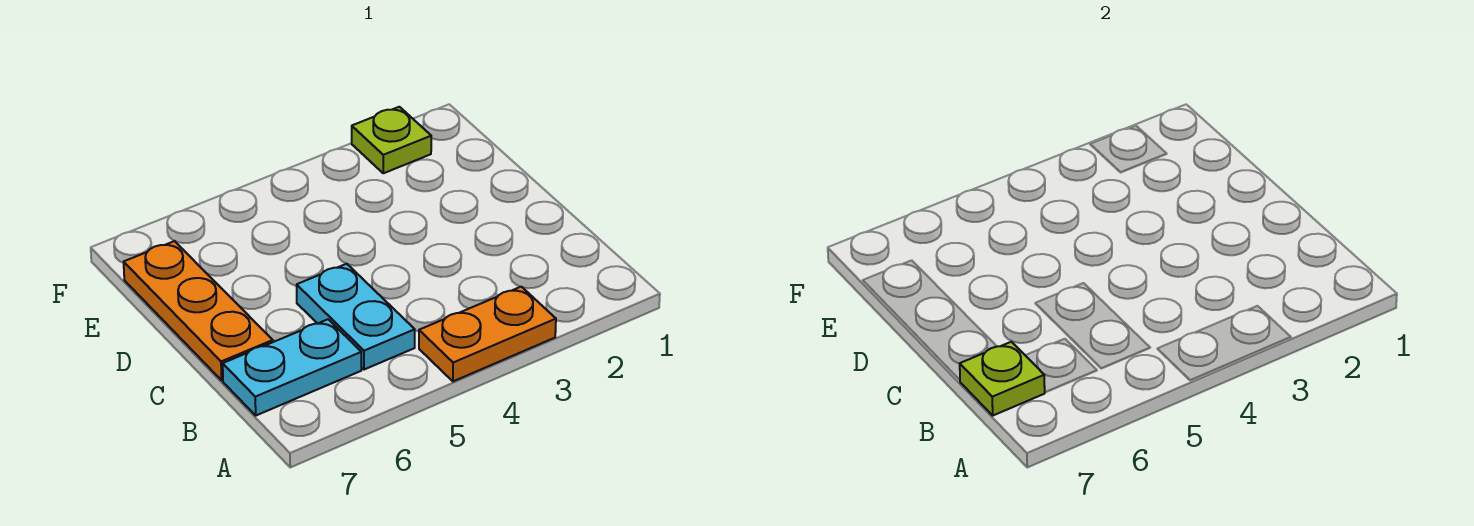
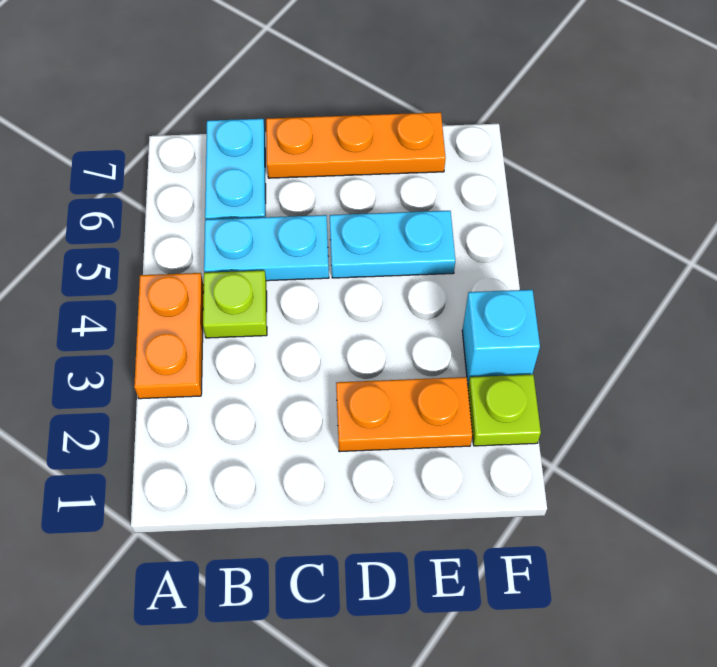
lime plate B7 level 2 -> lime plate B4 level 1
none -> orange plate D2:E2 level 1
none -> cyan plate D5:E5 level 1
none -> cyan brick F3 level 1

